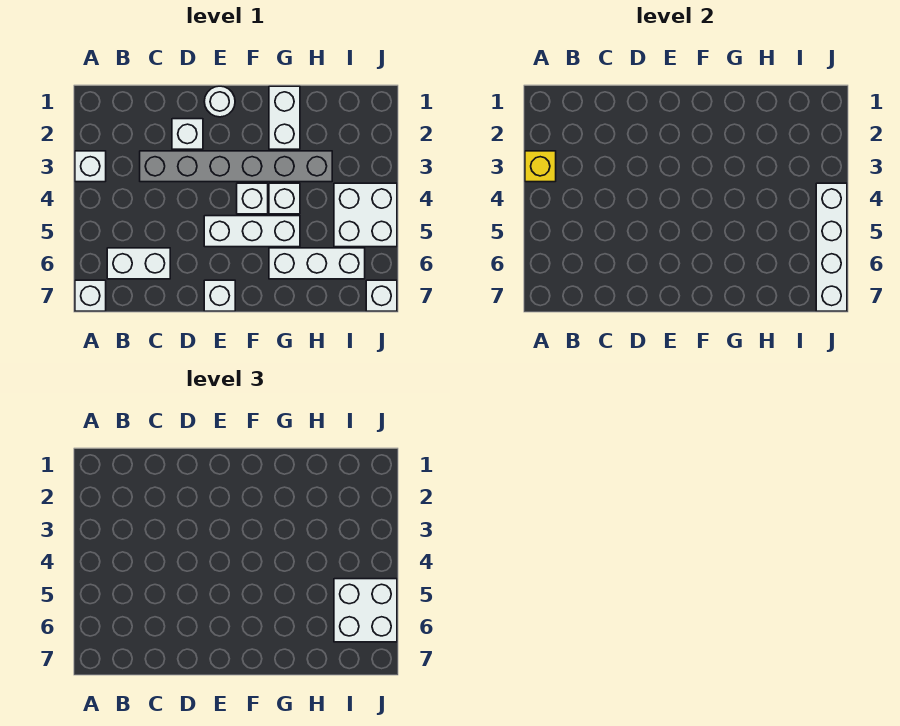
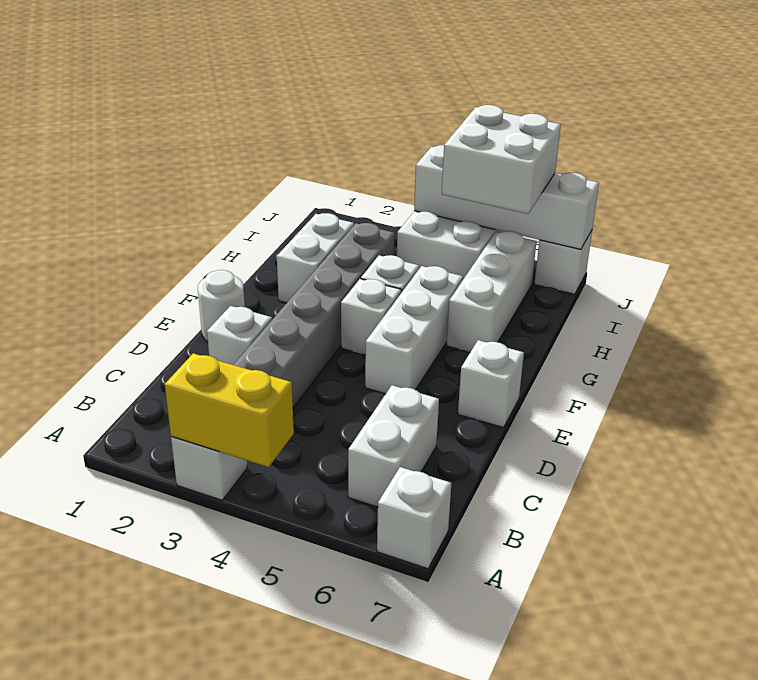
yellow brick A3 level 2 -> yellow brick A3:A4 level 2
white brick G1:G2 level 1 -> white brick G2:H2 level 1

